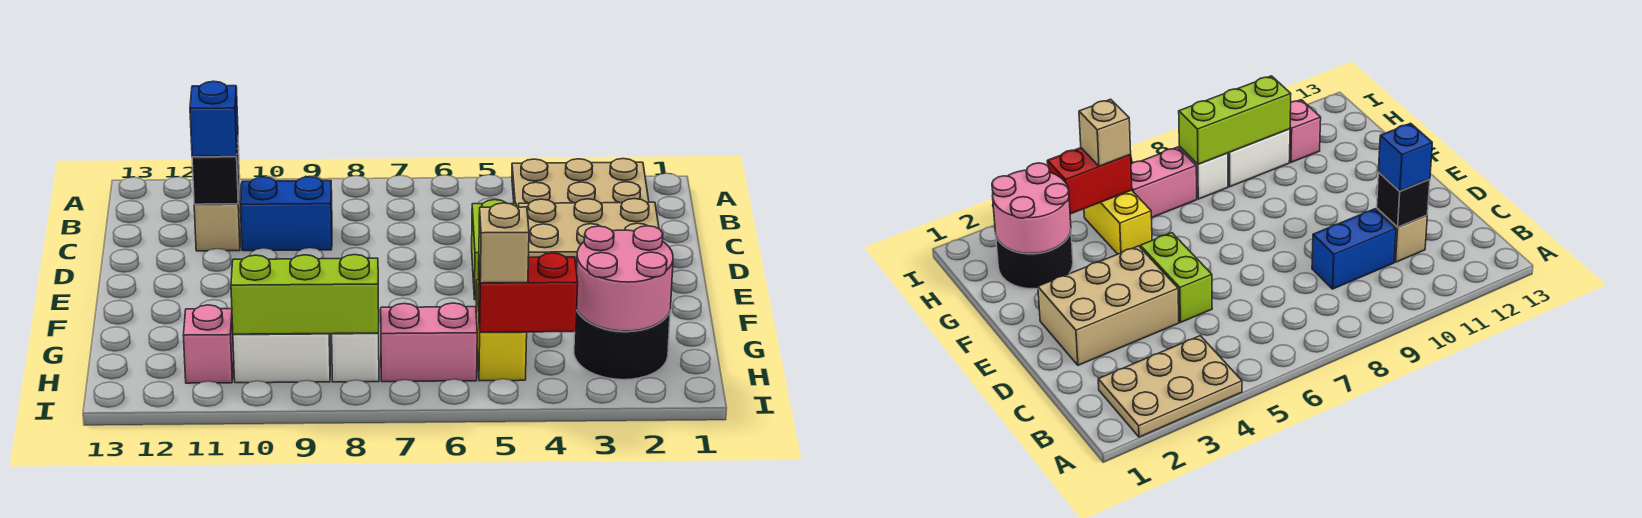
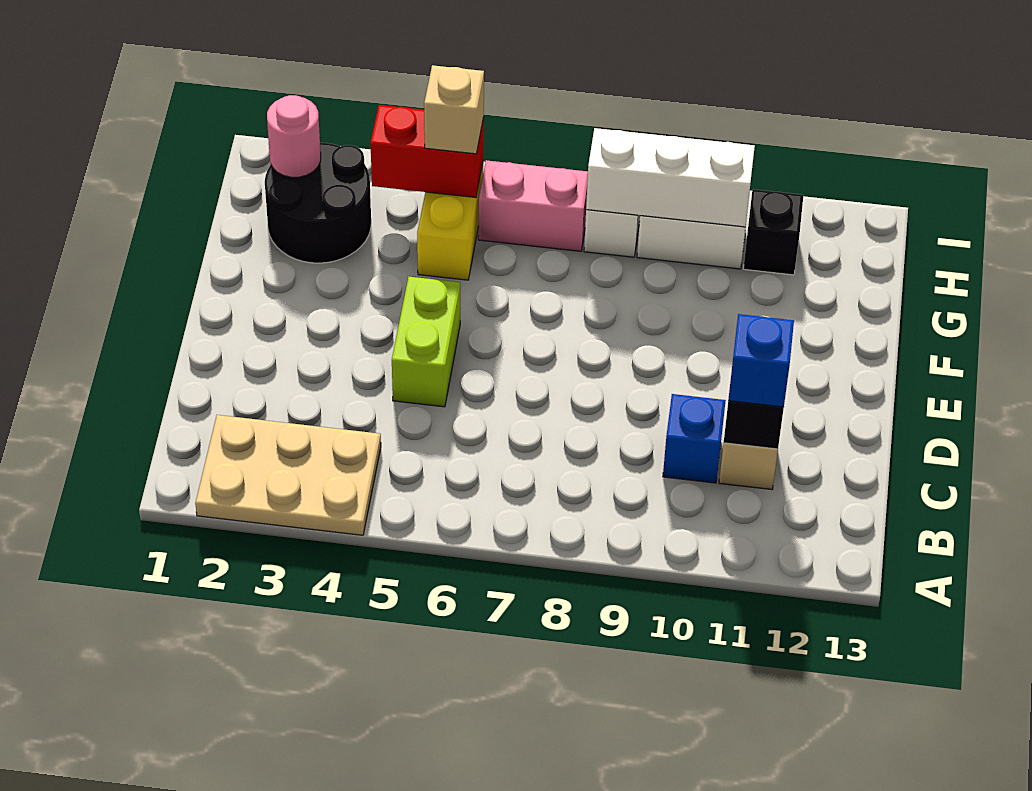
blue brick C9:C10 level 1 -> blue brick C10 level 1
tan brick D2:E4 level 1 -> none
pink round brick G2:H3 level 2 -> pink round brick H2 level 2
lime brick H8:H10 level 2 -> white brick H8:H10 level 2
pink brick H11 level 1 -> black brick H11 level 1

